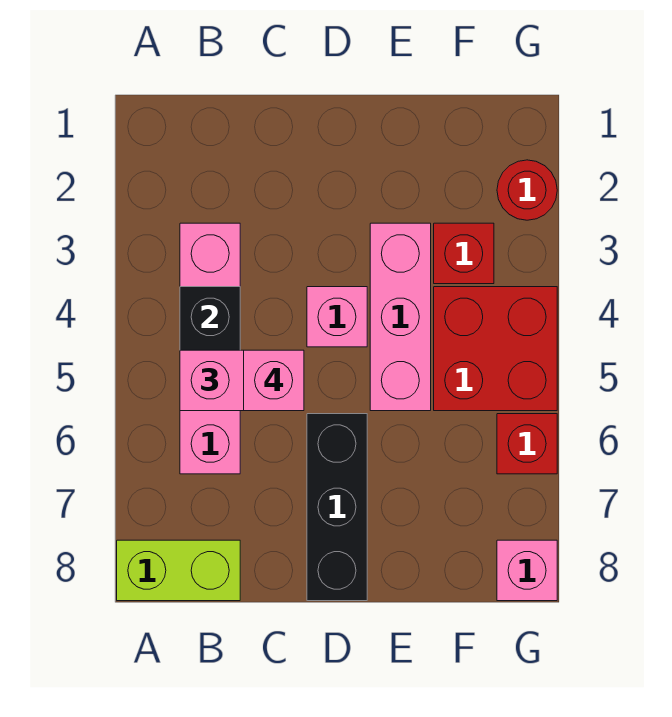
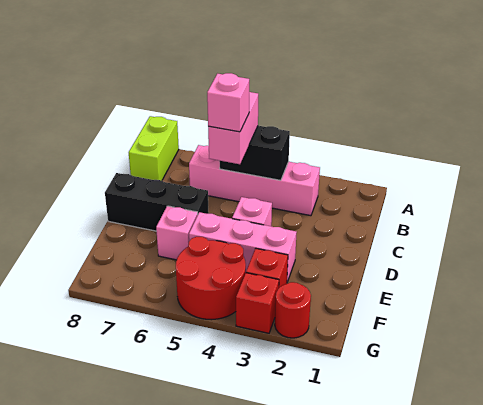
red brick F4:G5 level 1 -> red round brick F4:G5 level 1
red brick G6 level 1 -> red brick G3 level 1
pink brick G8 level 1 -> pink brick E6 level 1

